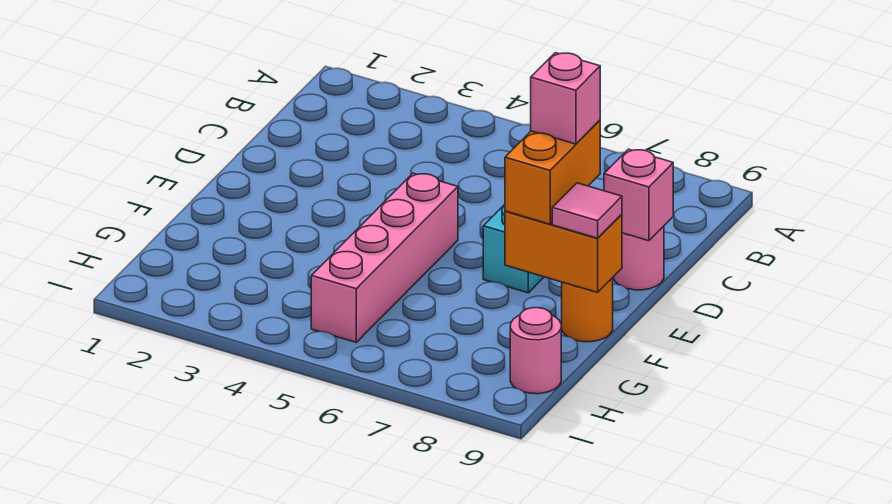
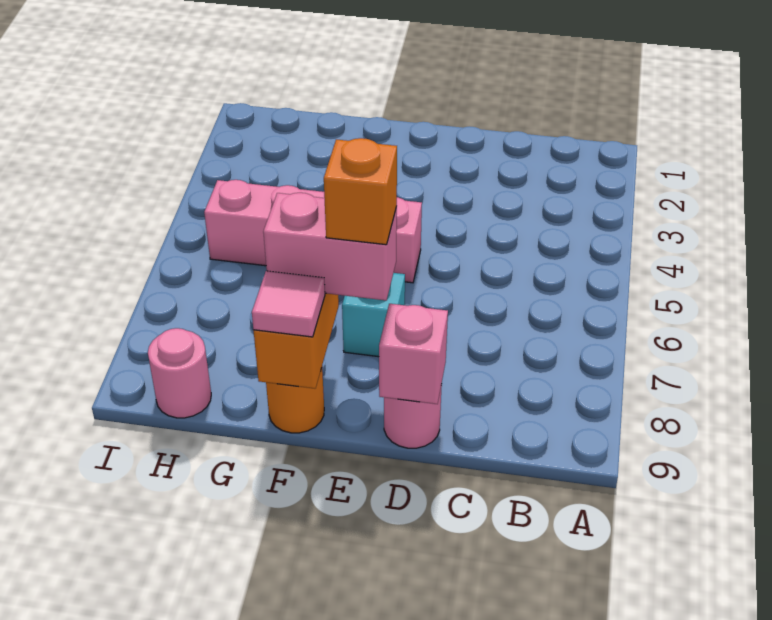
orange brick E8:F8 level 3 -> pink brick E8:F8 level 3
pink brick E8 level 4 -> orange brick E8 level 4

